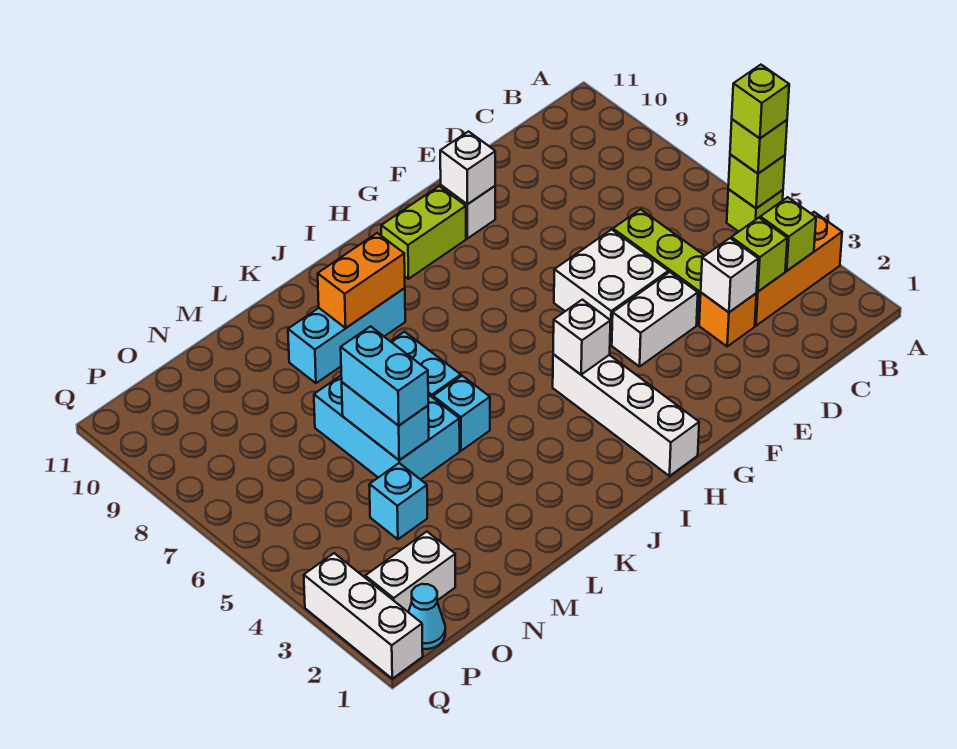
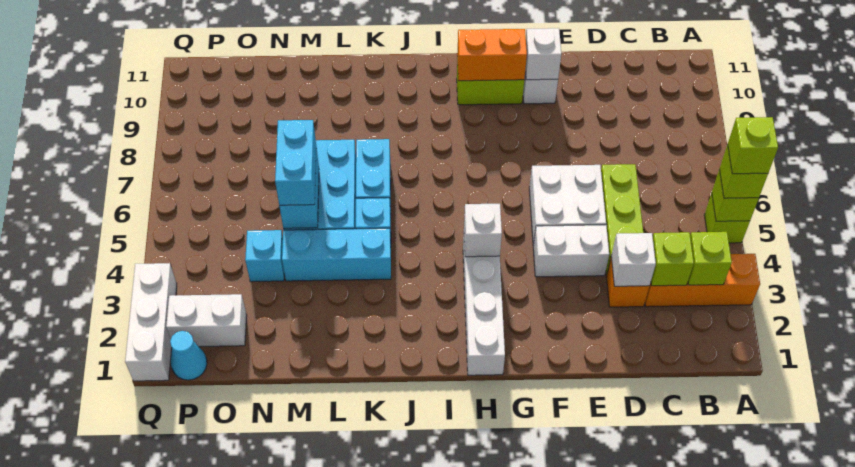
cyan brick J9:L9 level 1 -> cyan brick K4:M4 level 1
orange brick J9:K9 level 2 -> orange brick G10:H10 level 2

